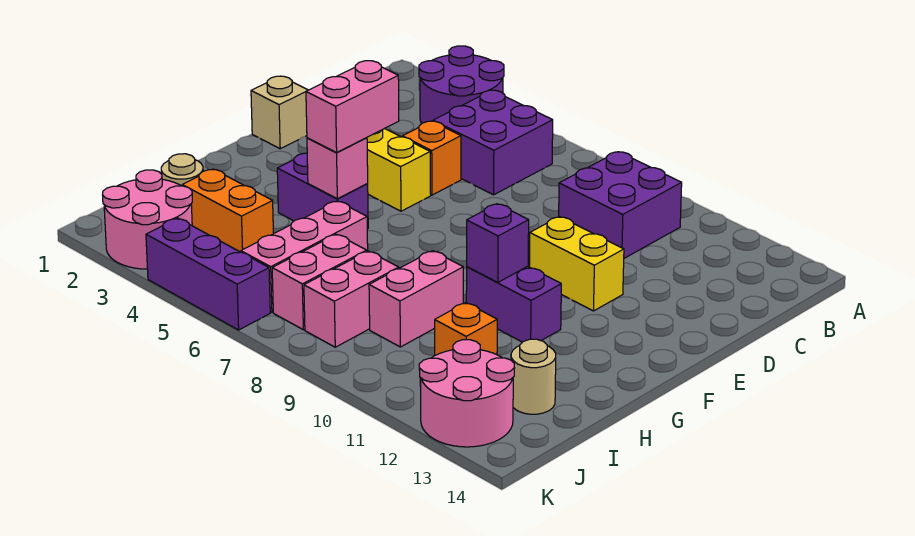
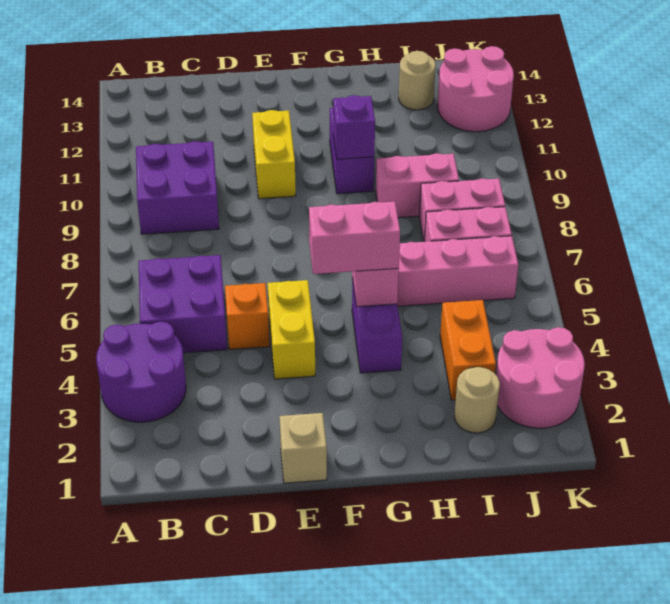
orange brick I11 level 1 -> none
purple brick K4:K6 level 1 -> none

